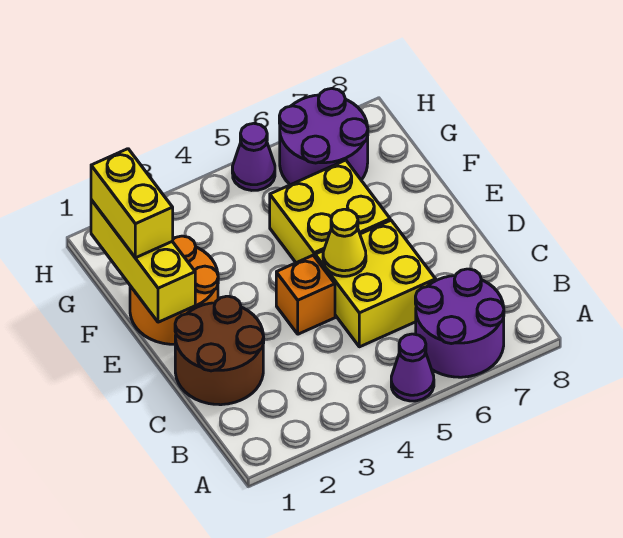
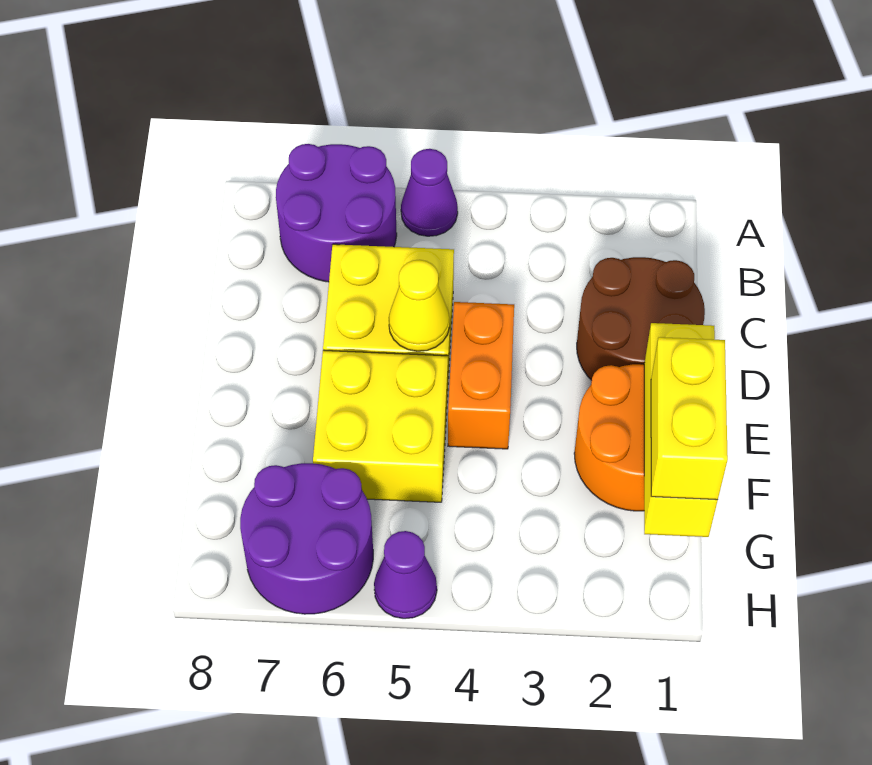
orange brick D4 level 1 -> orange brick D4:E4 level 1

